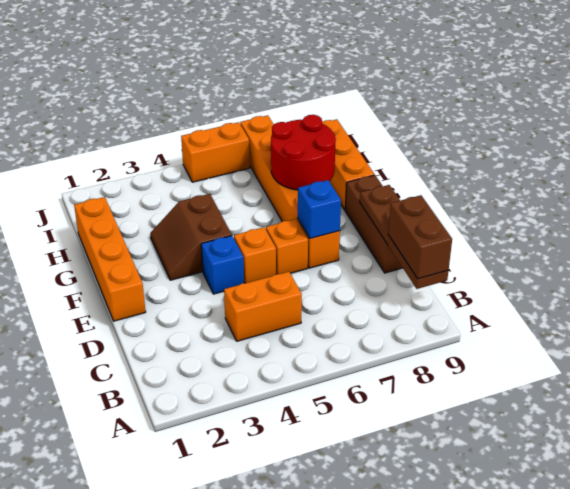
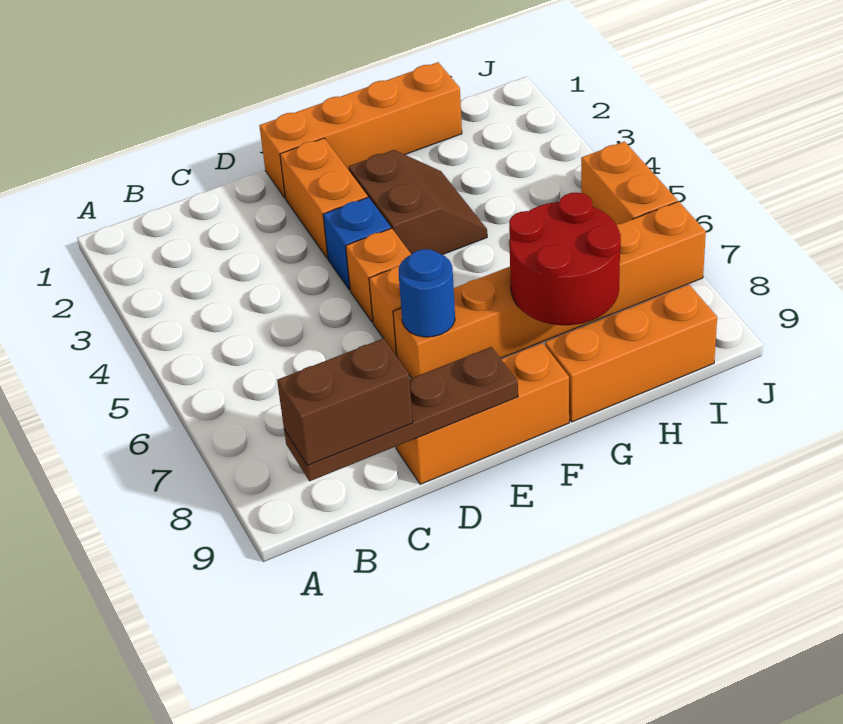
orange brick C4:C5 level 1 -> orange brick E2:E3 level 1
brown brick D9:F9 level 1 -> orange brick D9:F9 level 1
blue brick E7 level 2 -> blue round brick E7 level 2
brown slope F3:G4 level 1 top 4 -> brown slope F3:G4 level 1 top F

